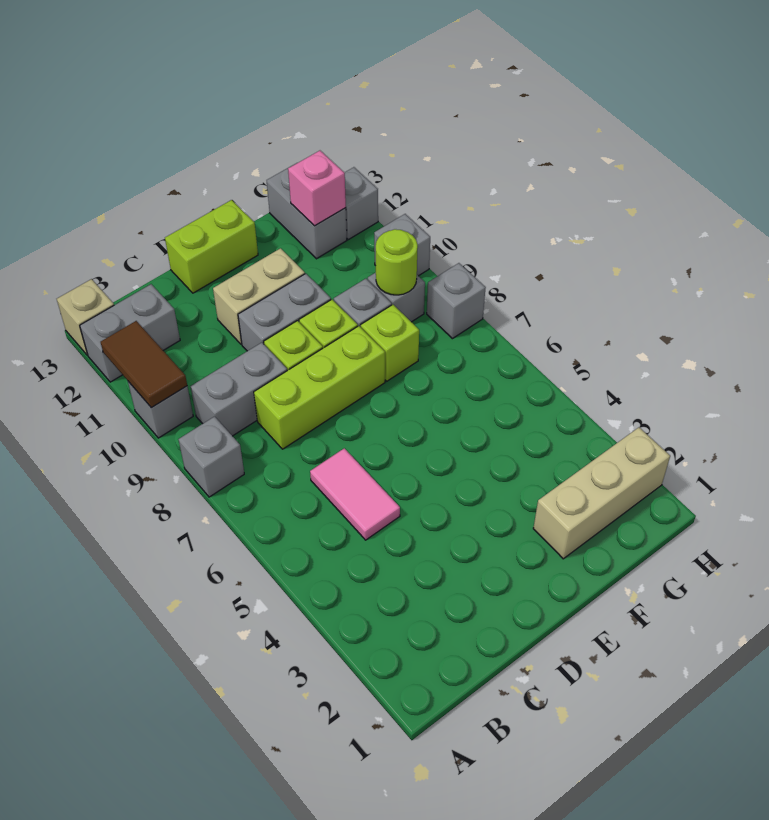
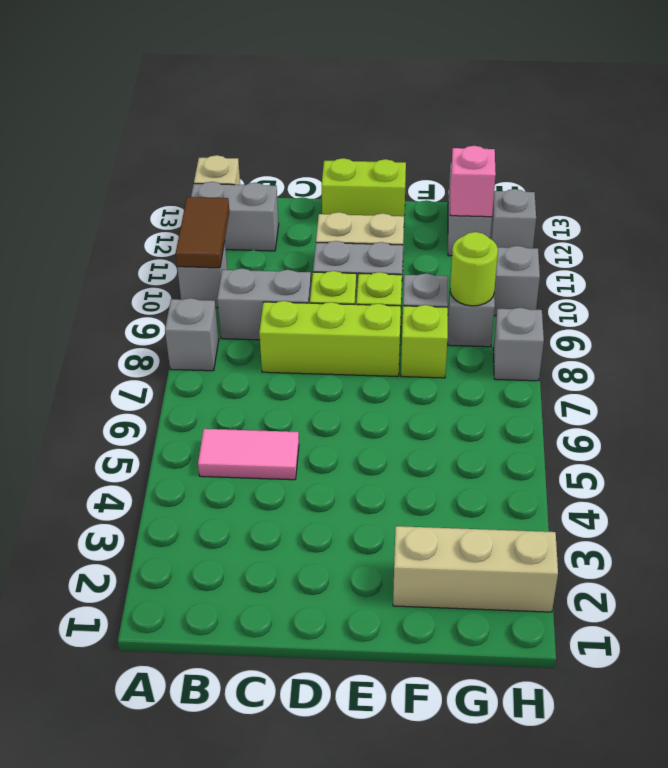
pink tile C5:C6 level 1 -> pink tile B5:C5 level 1

